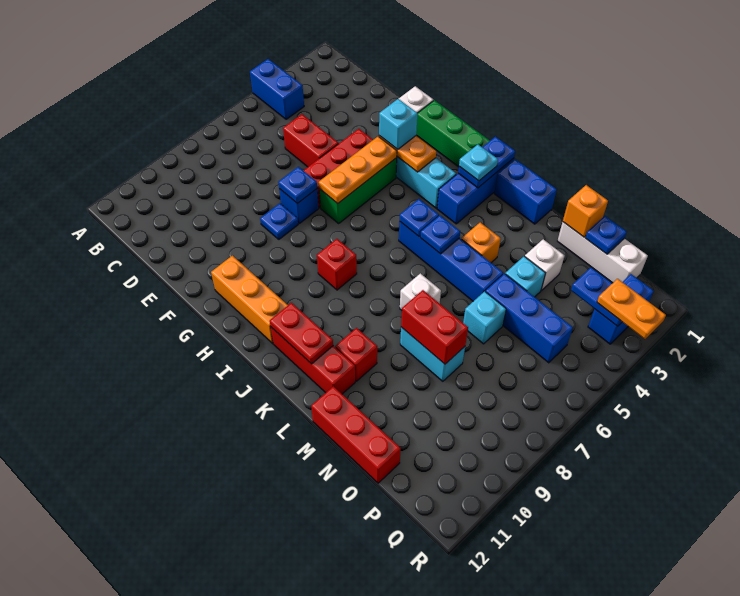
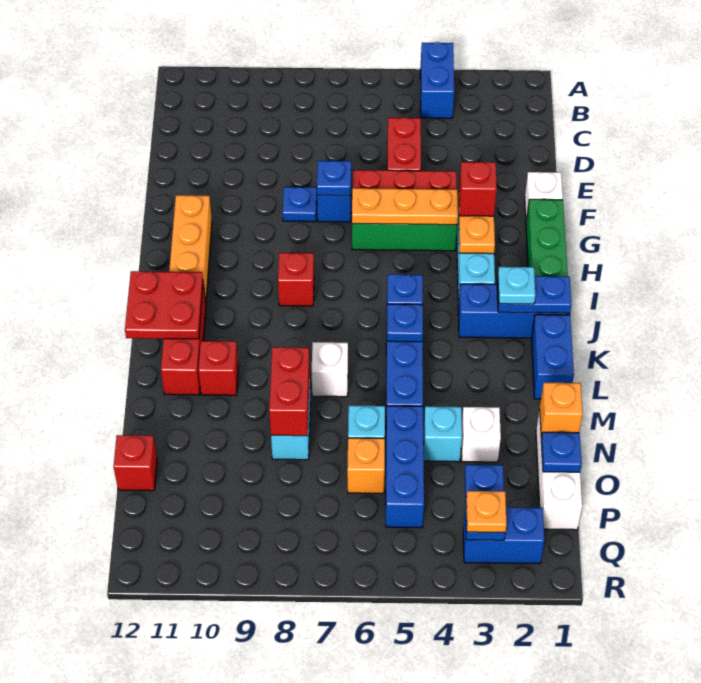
cyan brick G3 level 3 -> red brick G3 level 3
red plate J11:K11 level 2 -> red plate J11:K12 level 2
orange brick L4 level 1 -> orange brick O6 level 1
red brick M12:O12 level 1 -> red brick O12 level 1
orange plate Q3:R3 level 3 -> orange plate Q3 level 3

